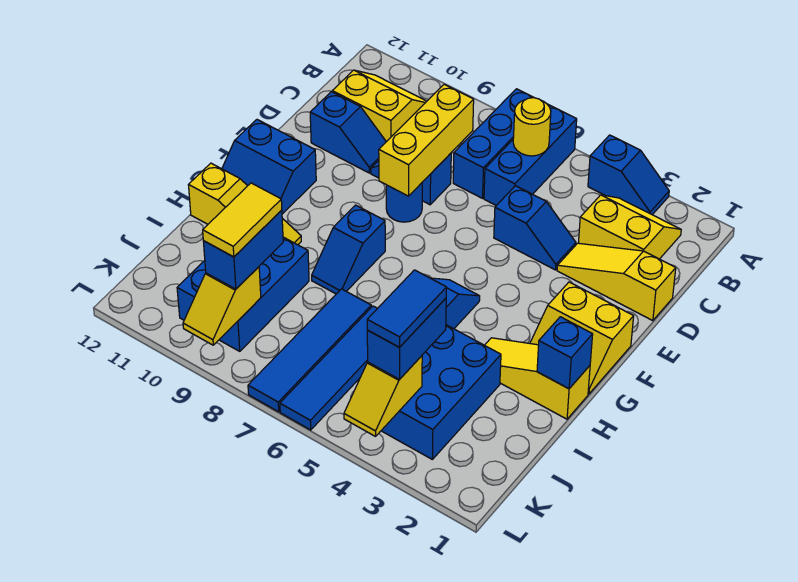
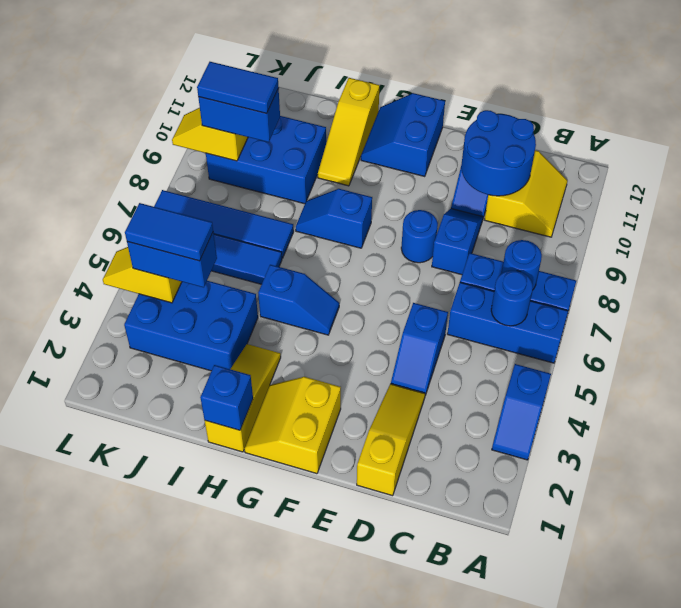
yellow slope B2:C3 level 1 top C -> none
yellow round brick B6 level 2 -> blue round brick B6 level 2
none -> blue round brick B7 level 2
yellow brick C8:E8 level 2 -> none
none -> blue round brick C10:D11 level 2
yellow tile J9:K9 level 4 -> blue tile J9:K9 level 4

